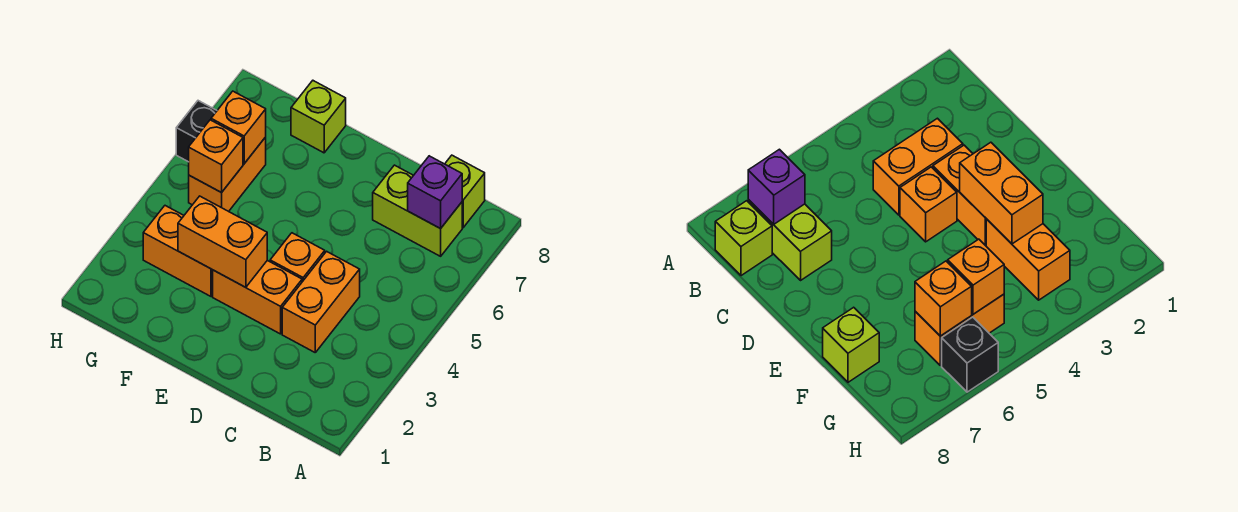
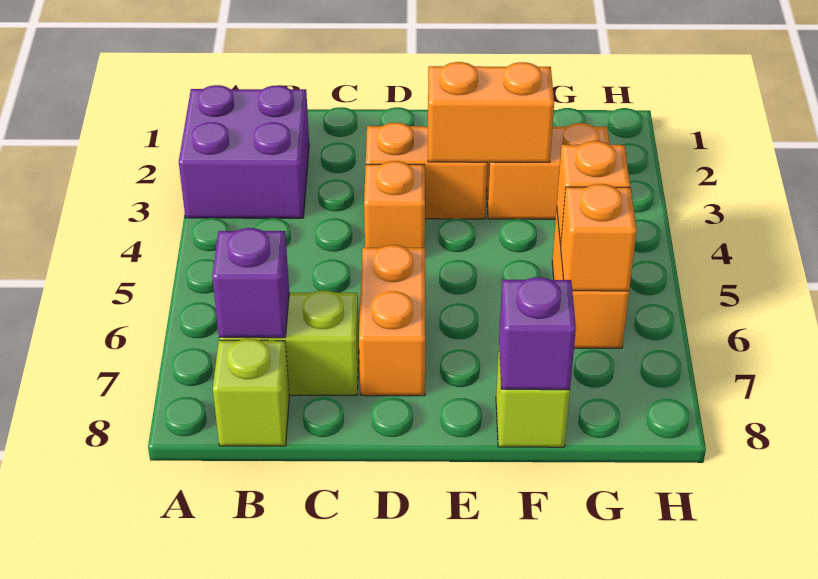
none -> purple brick A2:B3 level 1
orange brick C3:C4 level 1 -> orange brick D6:D7 level 1
none -> purple brick F8 level 2
black brick H6 level 1 -> none

